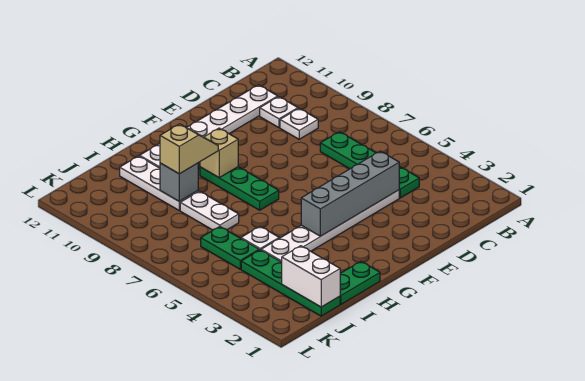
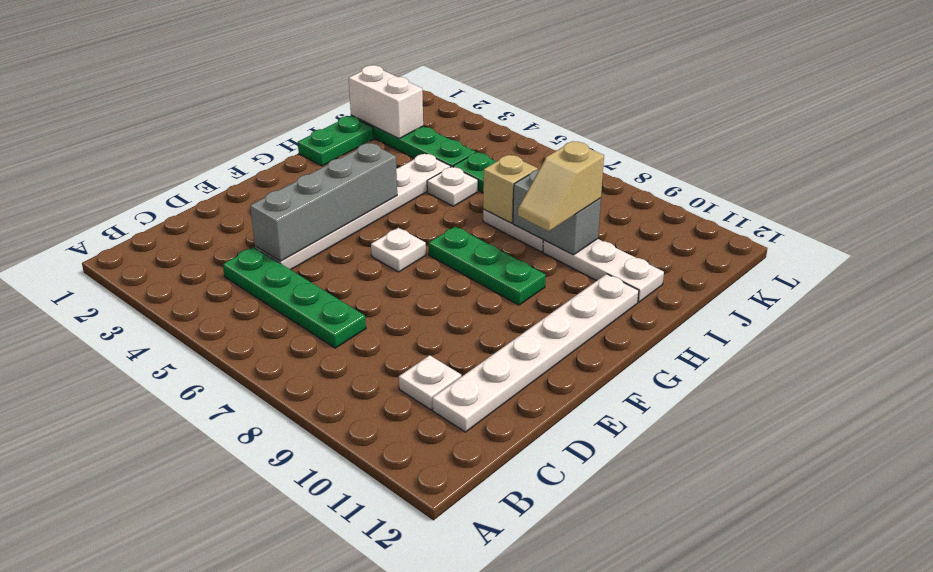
white plate C9 level 1 -> white plate F6 level 1
tan brick G9 level 2 -> tan brick I7 level 2
grey brick I9 level 2 -> grey brick I8:I9 level 2

